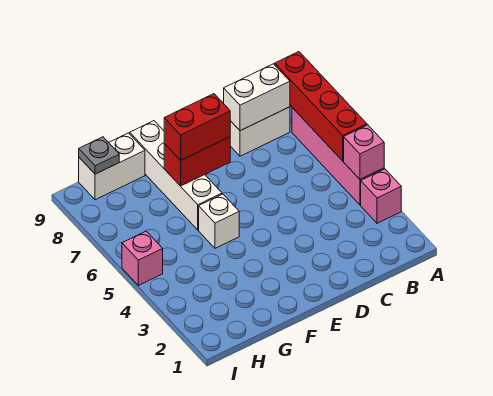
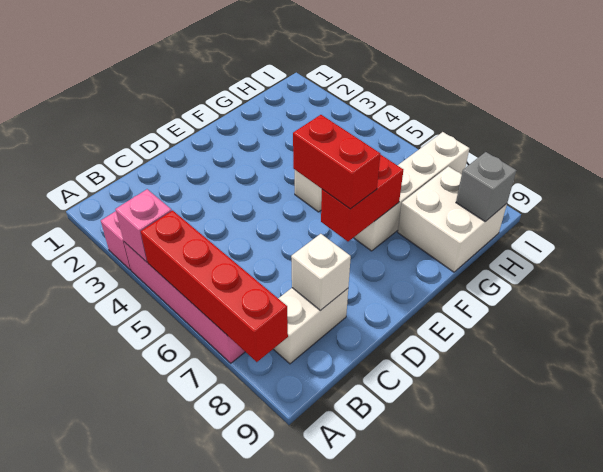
white brick B8:C8 level 2 -> white brick C8 level 2
red brick E7:F7 level 3 -> red brick E6:E7 level 3
white brick F6:F9 level 1 -> white brick F7:I7 level 1
white brick G9:H9 level 1 -> white brick G8:H9 level 1
grey plate H9 level 2 -> grey brick H9 level 2
pink brick I5 level 1 -> none

